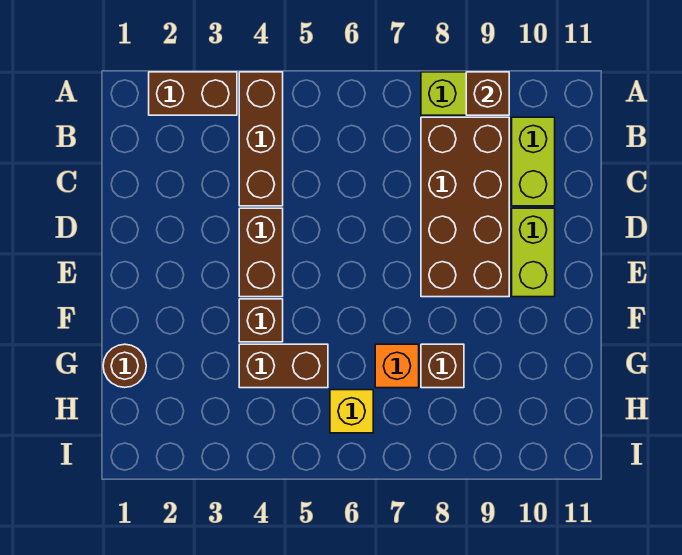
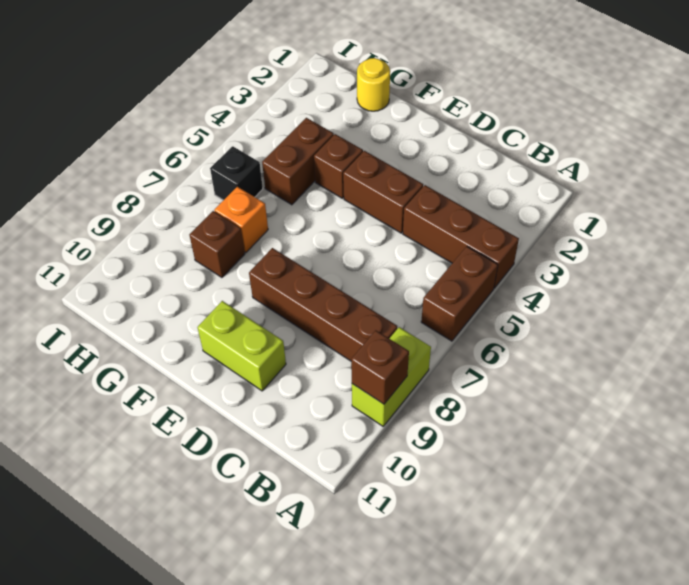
brown brick A2:A3 level 1 -> brown brick A5:A6 level 1
brown brick B8:E9 level 1 -> brown brick B8:E8 level 1
lime brick B10:C10 level 1 -> none
brown round brick G1 level 1 -> yellow round brick G1 level 1
yellow brick H6 level 1 -> black brick H6 level 1

